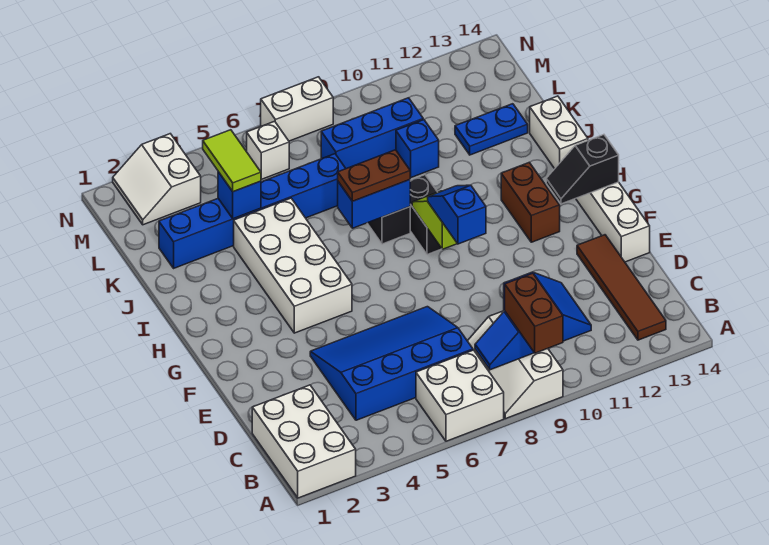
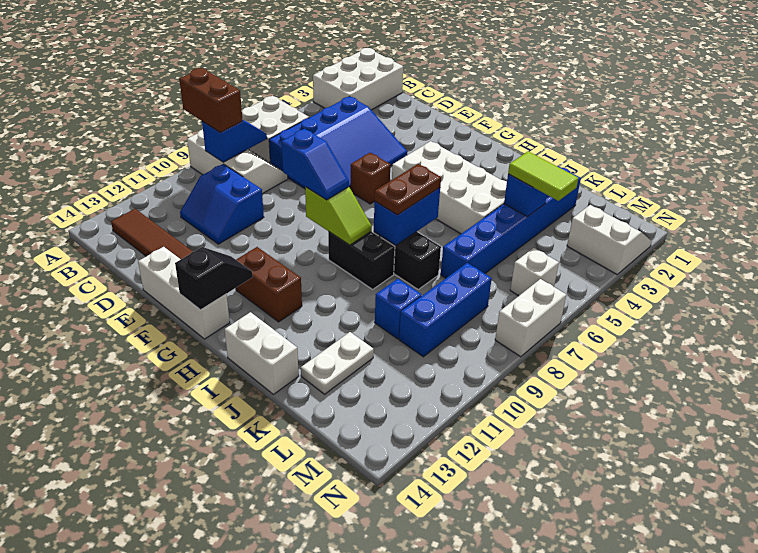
white brick A1:C2 level 1 -> white brick A1:B3 level 1
none -> brown brick F6 level 1
blue plate K12:K13 level 1 -> white plate K12:K13 level 1

